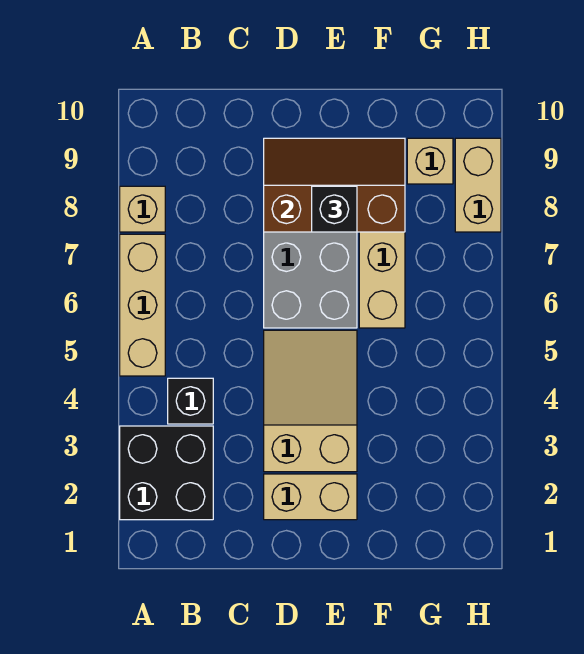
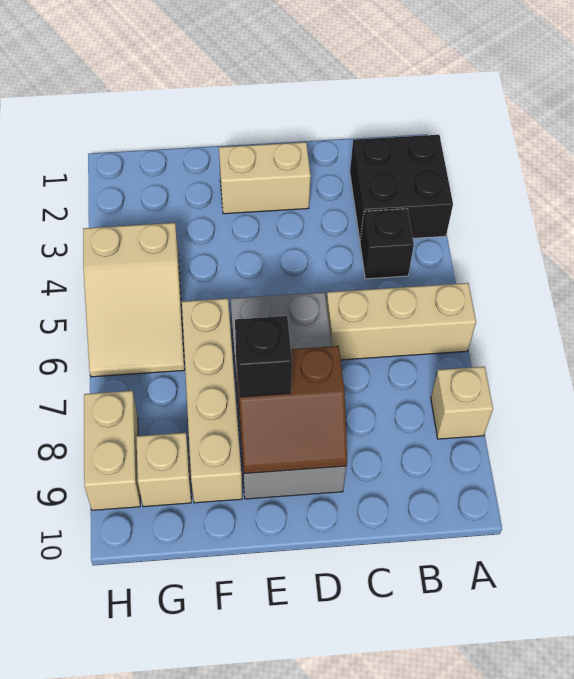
tan brick A5:A7 level 1 -> tan brick A6:C6 level 1
tan slope D3:E5 level 1 top 3 -> tan slope G4:H6 level 1 top 4
brown slope D8:F9 level 2 top 8 -> brown slope D8:E9 level 2 top 8

